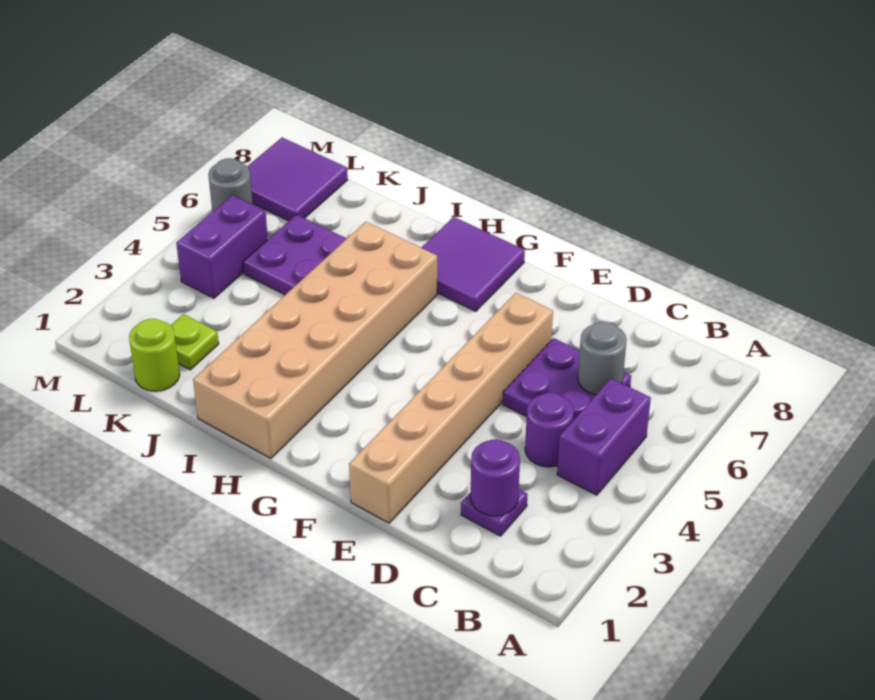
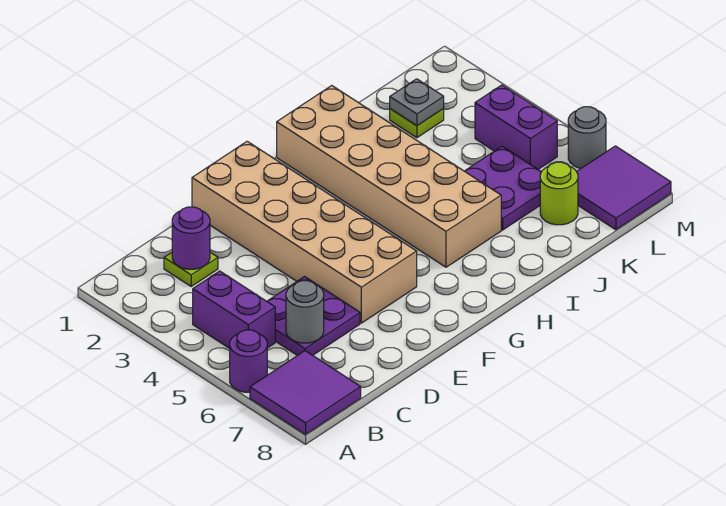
purple plate C2 level 1 -> lime plate C2 level 1
purple round brick C4 level 1 -> purple round brick A6 level 1
tan brick E1:E6 level 1 -> tan brick E1:F6 level 1
purple tile G7:H8 level 1 -> purple tile A7:B8 level 1
lime round brick K1 level 1 -> lime round brick K7 level 1
none -> grey plate K2 level 2

